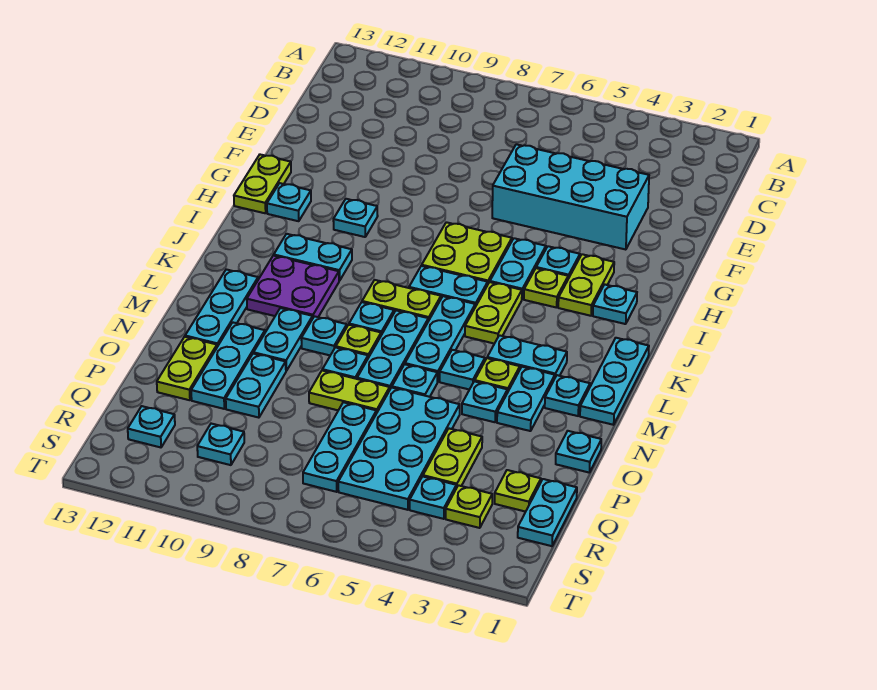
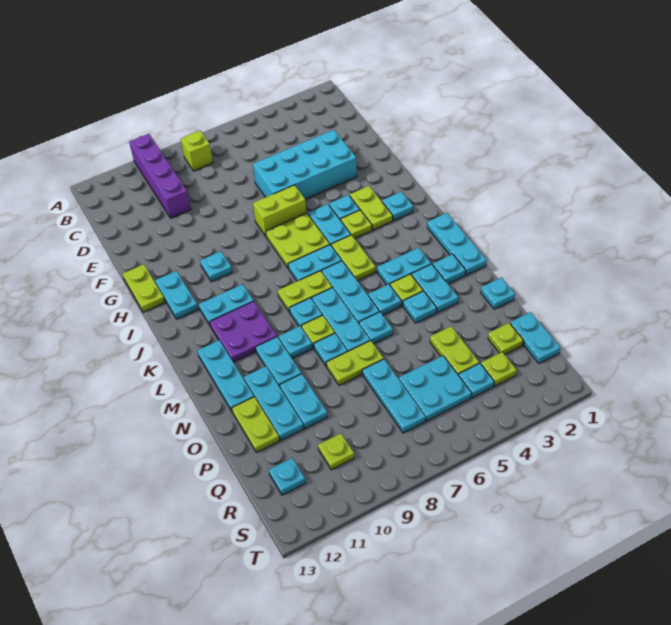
none -> purple brick A10:D10 level 1
none -> lime brick B8 level 1
none -> lime brick G6:G7 level 1
cyan plate H12 level 1 -> cyan plate H12:I12 level 1
cyan plate O5:R6 level 1 -> cyan plate Q5:R6 level 1
cyan plate R10 level 1 -> lime plate R10 level 1

